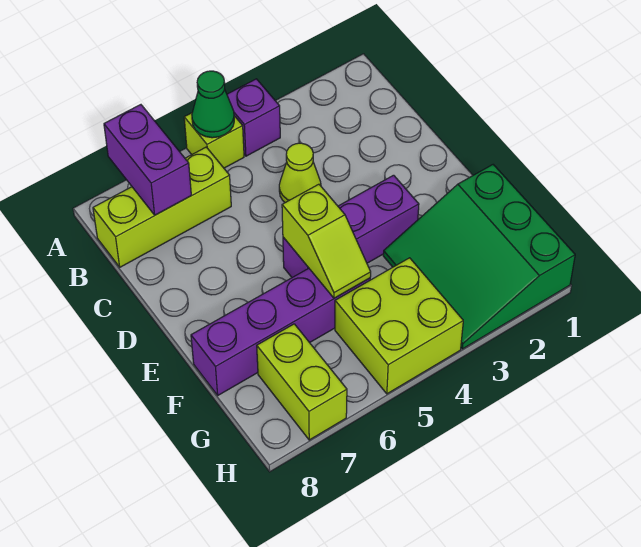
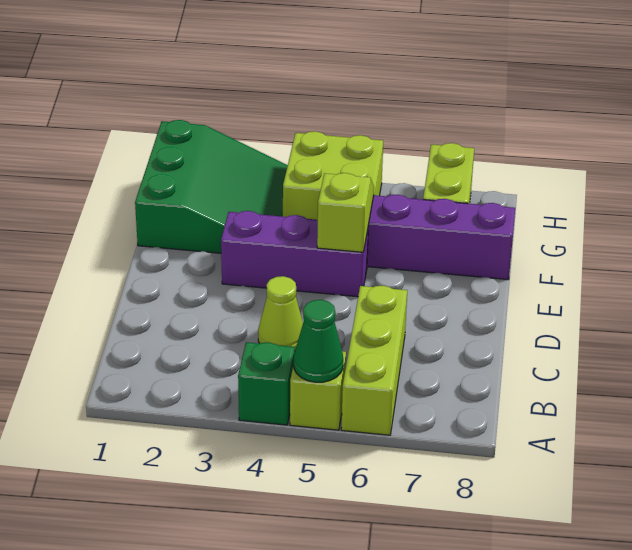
purple brick A4 level 1 -> green brick A4 level 1
purple brick A7:B7 level 2 -> none
lime brick B6:B8 level 1 -> lime brick A6:C6 level 1

